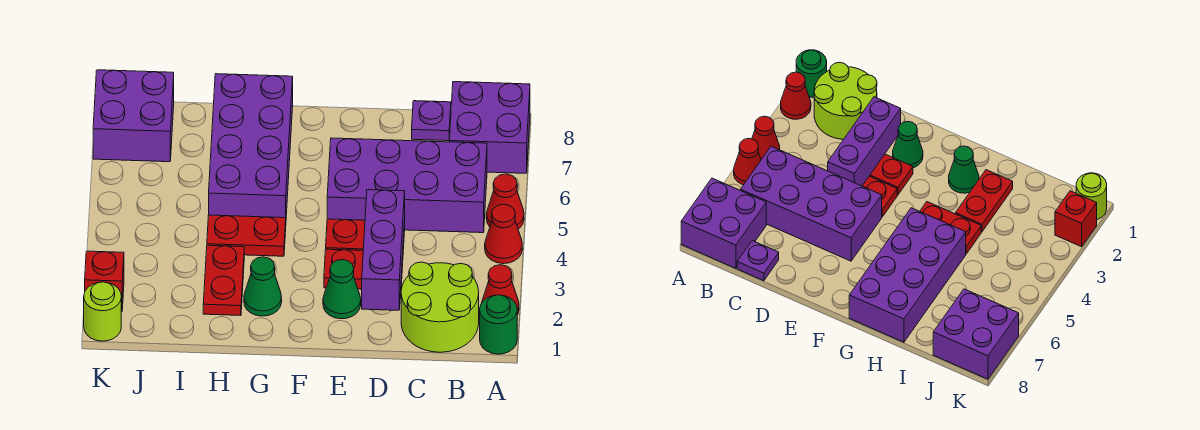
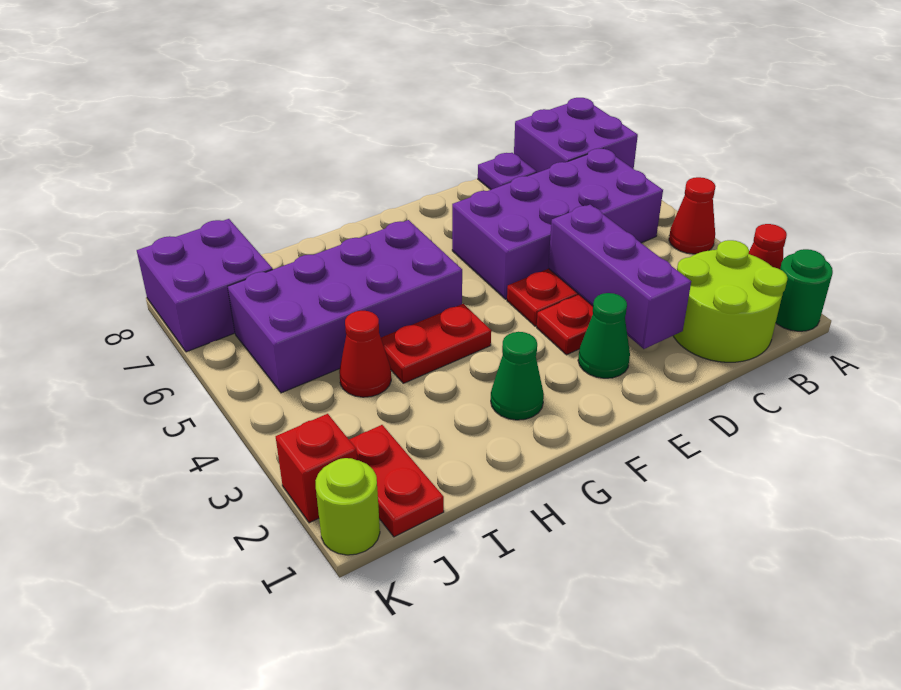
red cone A5 level 1 -> red cone I4 level 1
purple brick G5:H8 level 1 -> purple brick G5:J6 level 1
red plate H2:H3 level 1 -> red plate J1:J2 level 1

